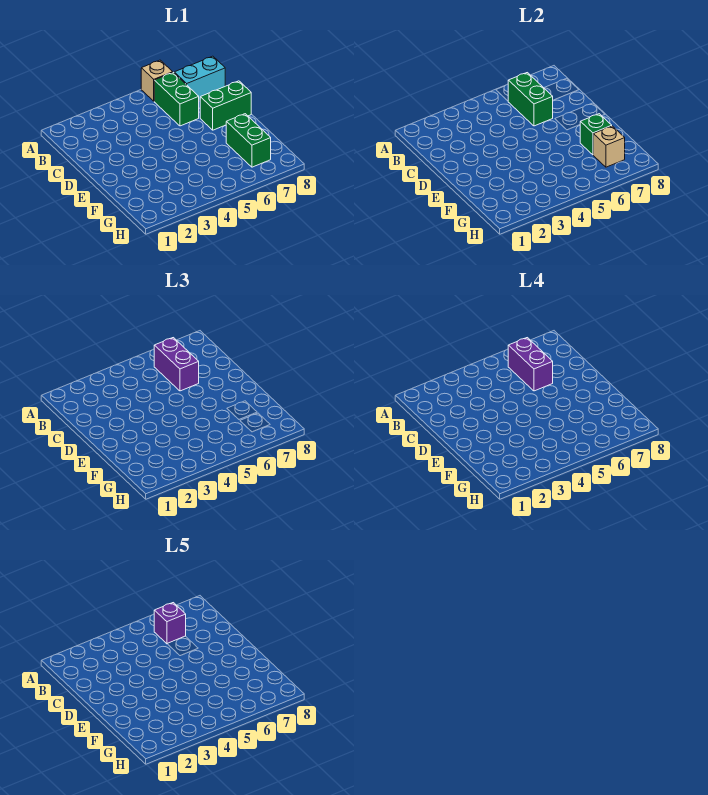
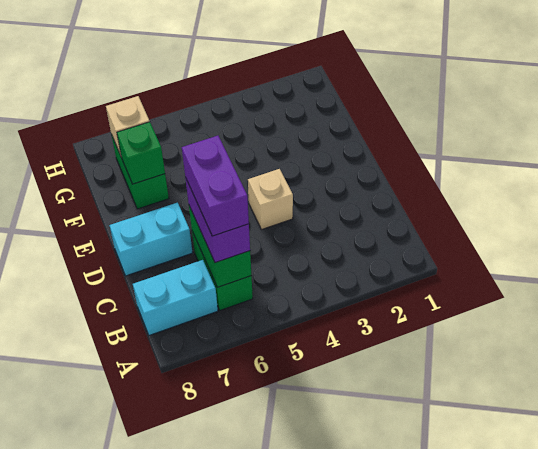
tan brick A6 level 1 -> tan brick D4 level 1
purple brick B6 level 5 -> none
green brick D7:D8 level 1 -> cyan brick D7:D8 level 1

